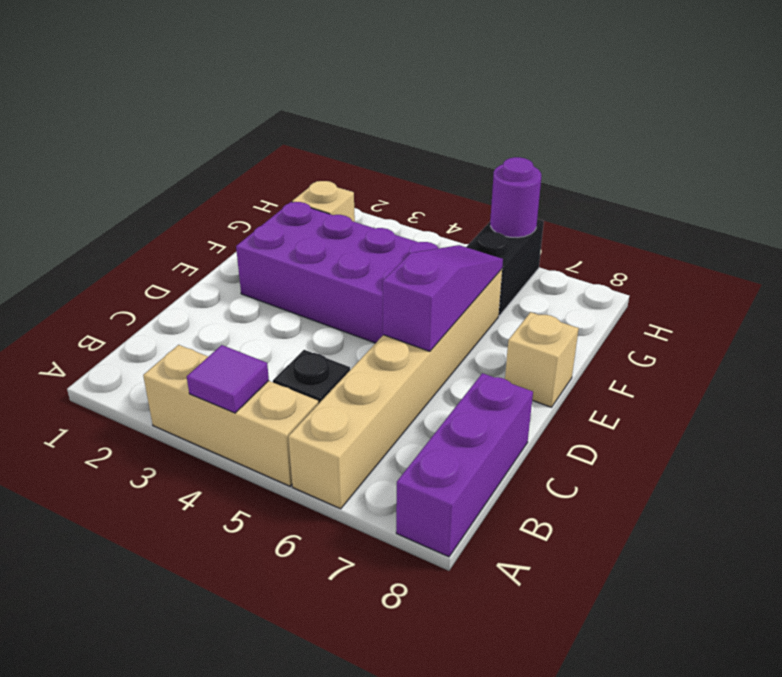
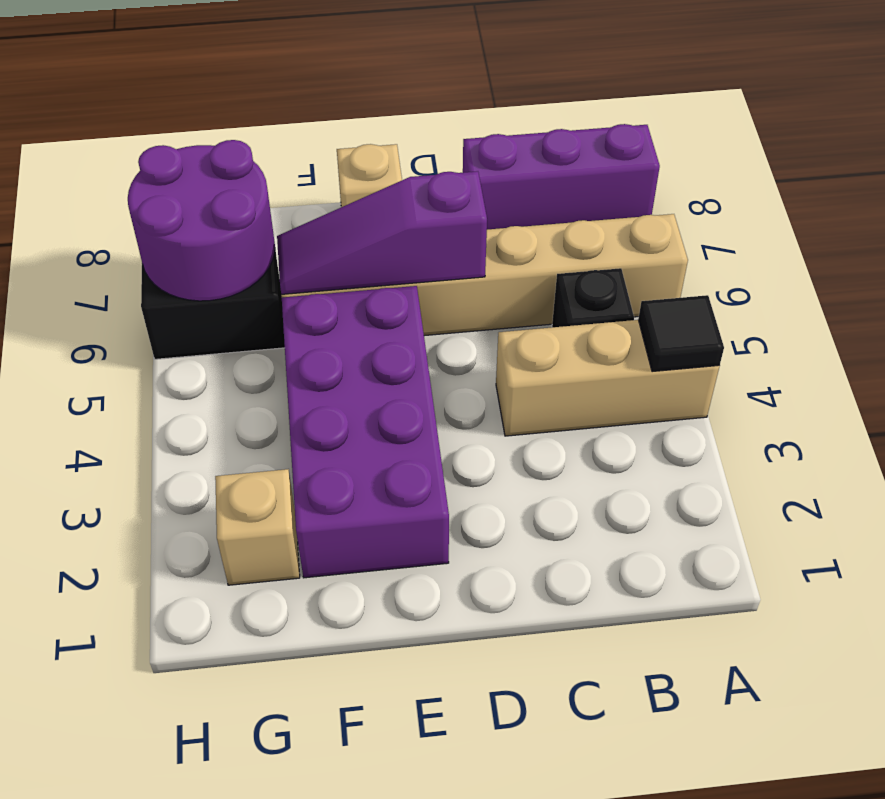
tan brick A3:A5 level 1 -> tan brick A4:C4 level 1
purple tile A4 level 2 -> black tile A4 level 2
purple round brick H6 level 2 -> purple round brick G6:H7 level 2

